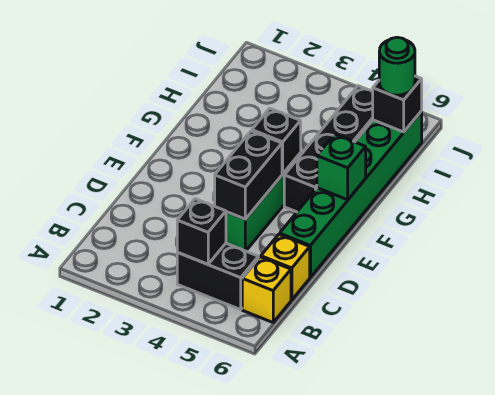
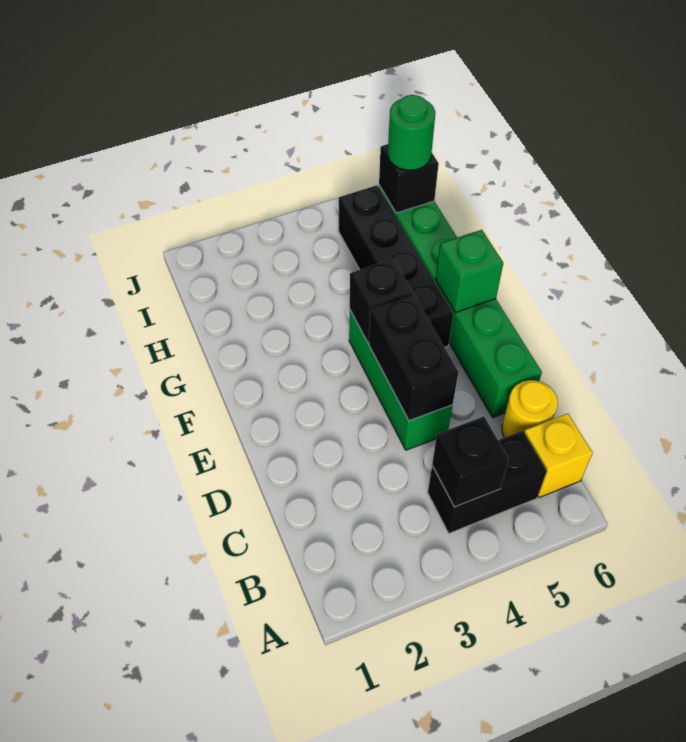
yellow brick C6 level 1 -> yellow round brick C6 level 1

